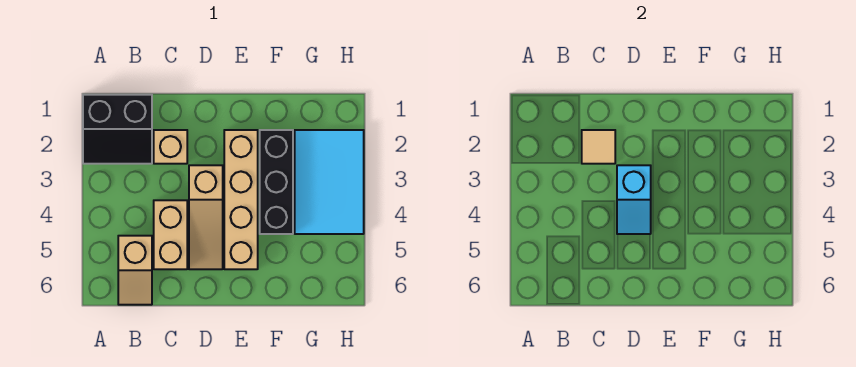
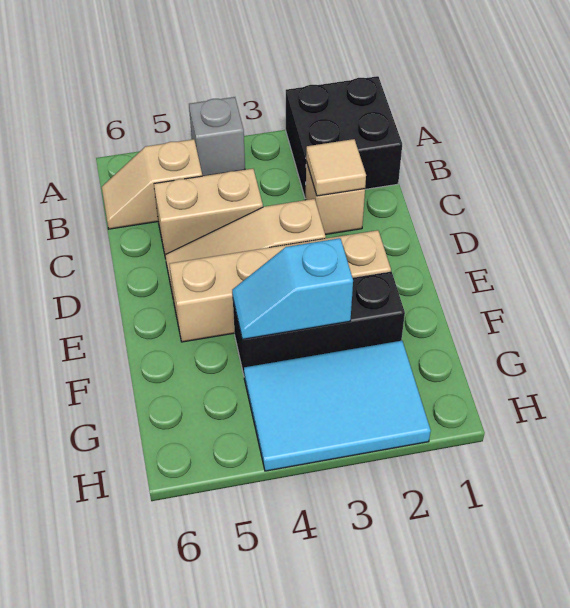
black slope A1:B2 level 1 top 1 -> black brick A1:B2 level 1
none -> grey brick A4 level 1
cyan slope D3:D4 level 2 top 3 -> cyan slope F3:F4 level 2 top 3

